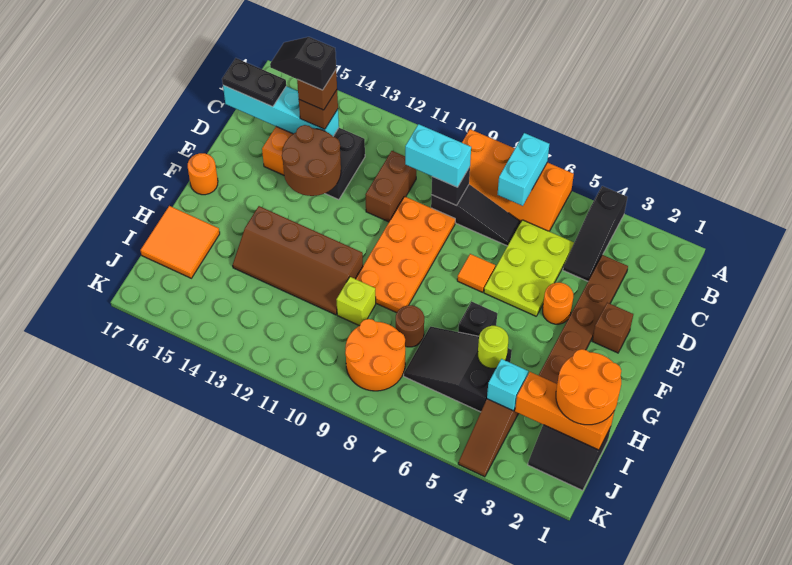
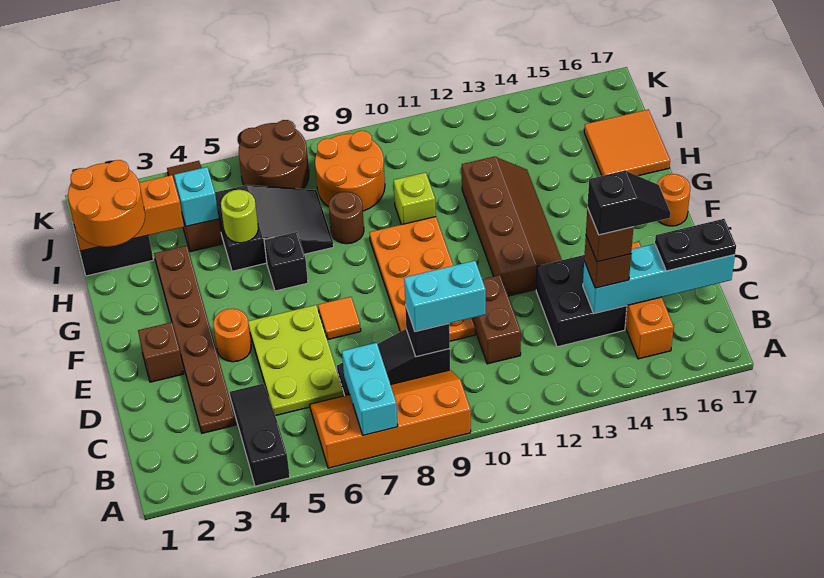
brown round brick D13:E14 level 2 -> brown round brick J6:K7 level 1
brown slope G11:H14 level 1 top G -> brown slope E12:H13 level 1 top 12

